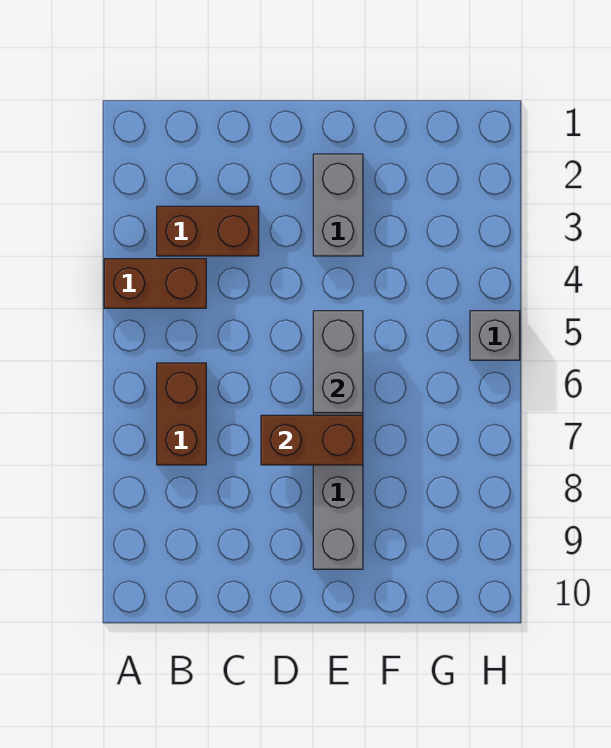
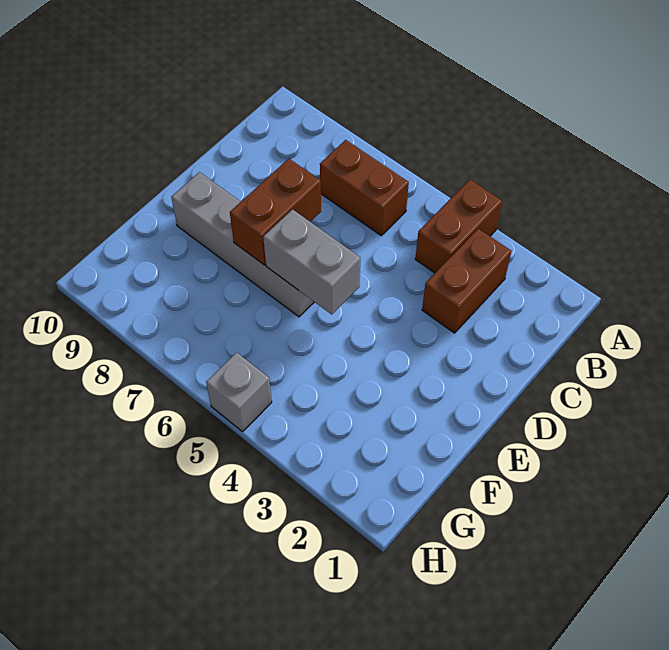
grey brick E2:E3 level 1 -> none

